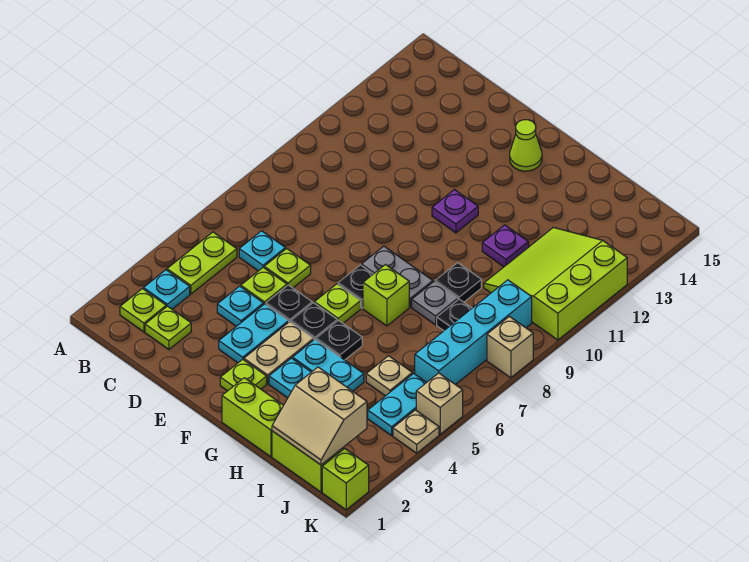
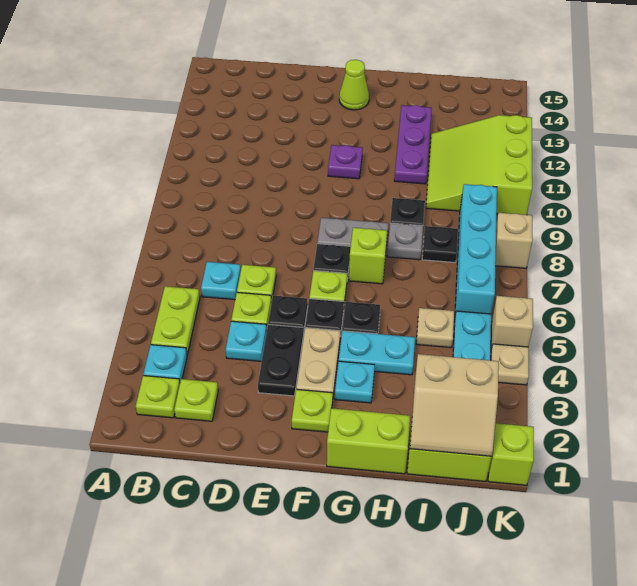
cyan plate E3:E4 level 1 -> black plate E3:E4 level 1
purple plate H11 level 1 -> purple plate H11:H13 level 1

